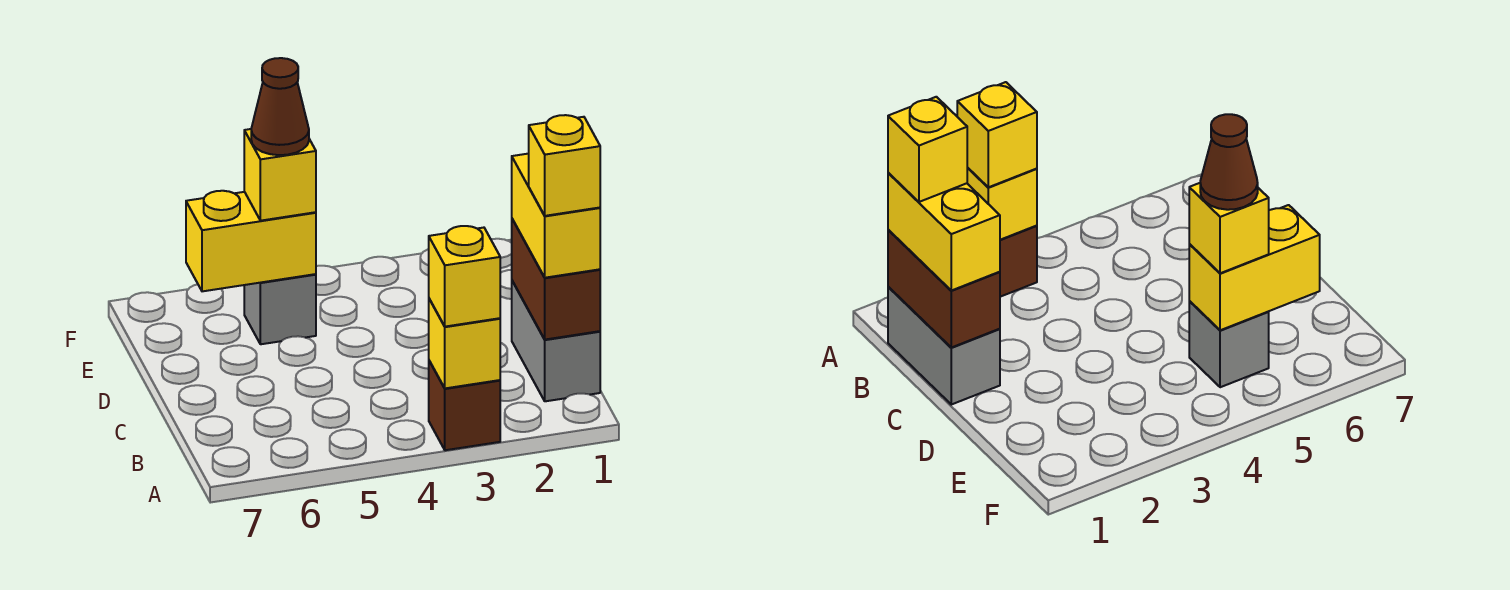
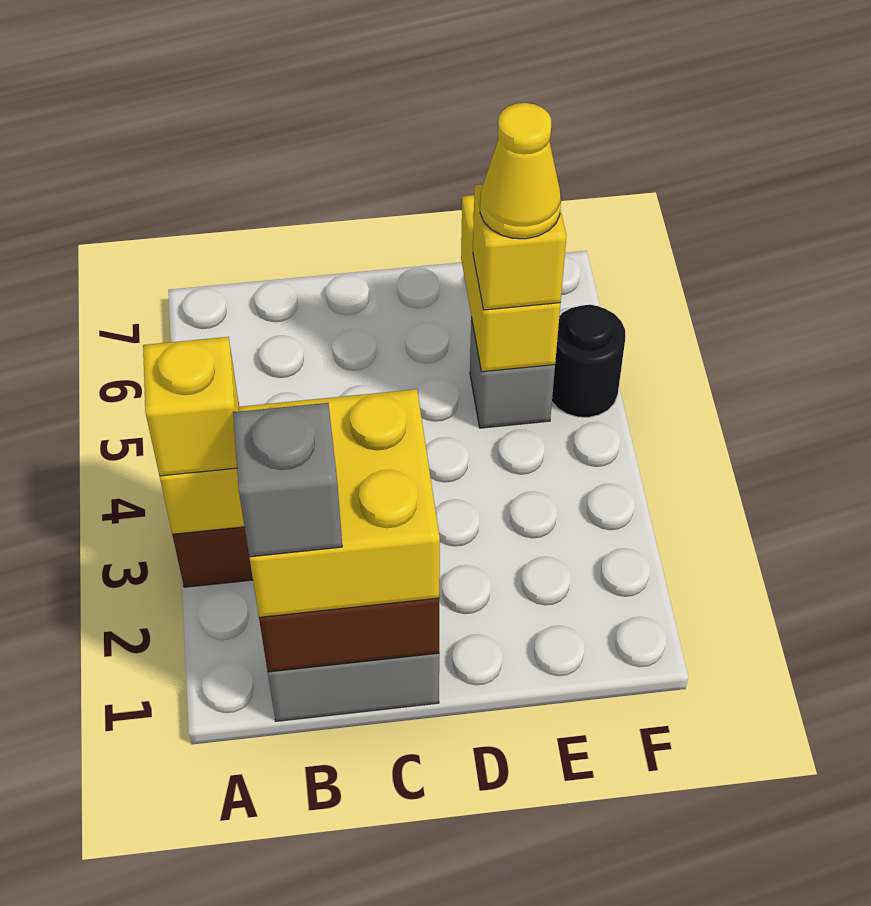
yellow brick B1:C1 level 3 -> yellow brick B1:C2 level 3
yellow brick B1 level 4 -> grey brick B1 level 4
brown cone E5 level 4 -> yellow cone E5 level 4
none -> black round brick F5 level 1

